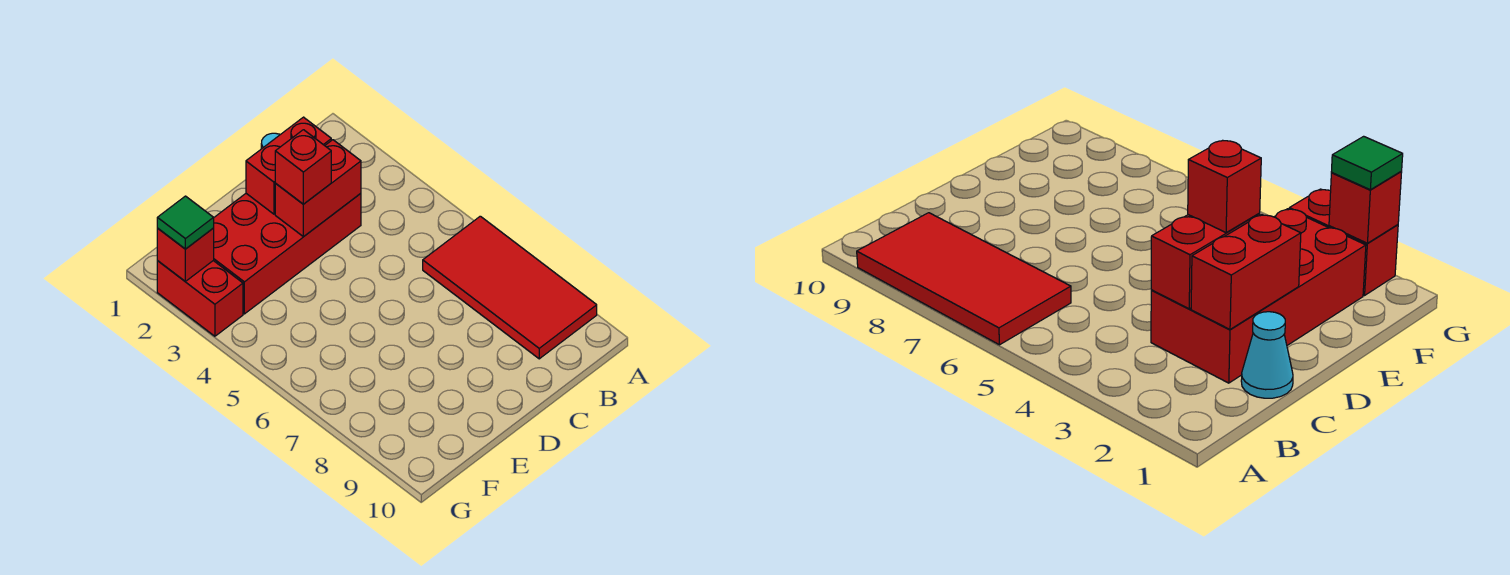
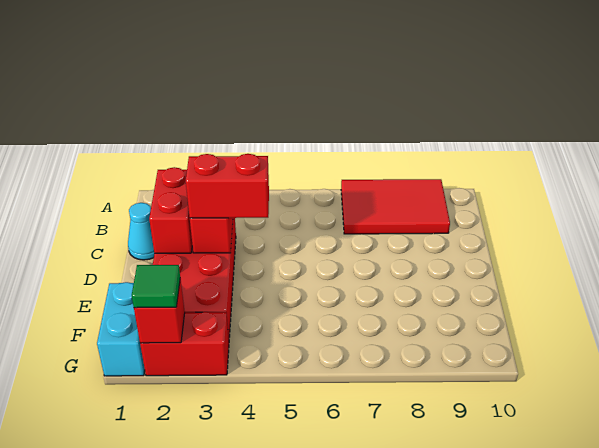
red tile A6:B9 level 1 -> red tile A7:B9 level 1
red brick D3 level 3 -> red brick D3:D4 level 3
none -> cyan brick F1:G1 level 1

